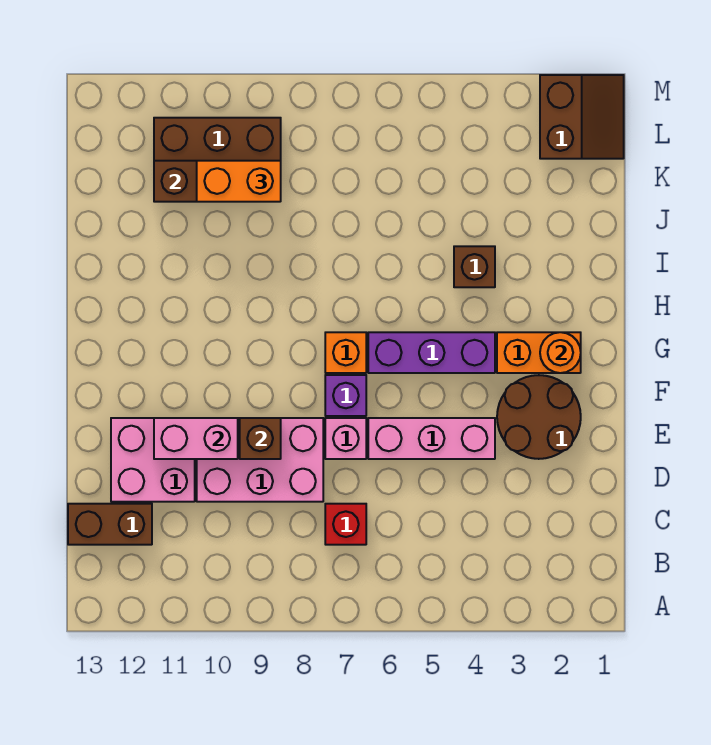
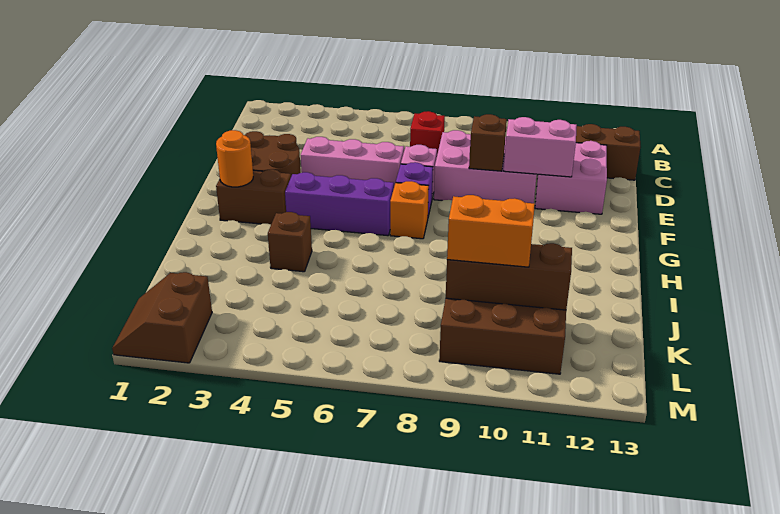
orange brick G2:G3 level 1 -> brown brick G2:G3 level 1

